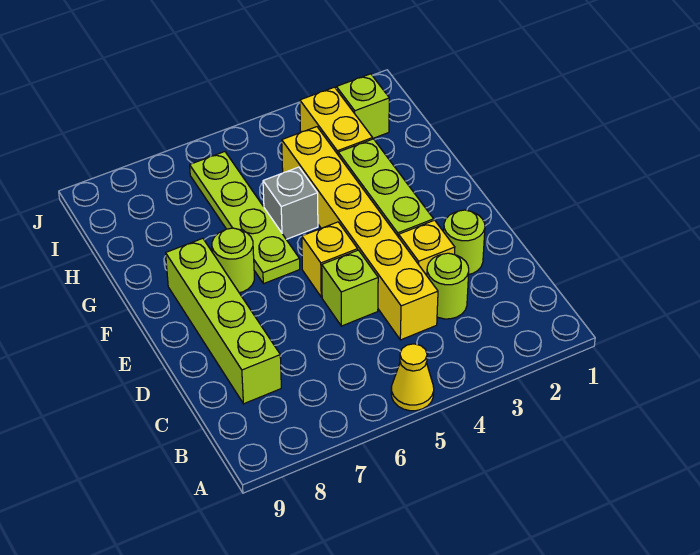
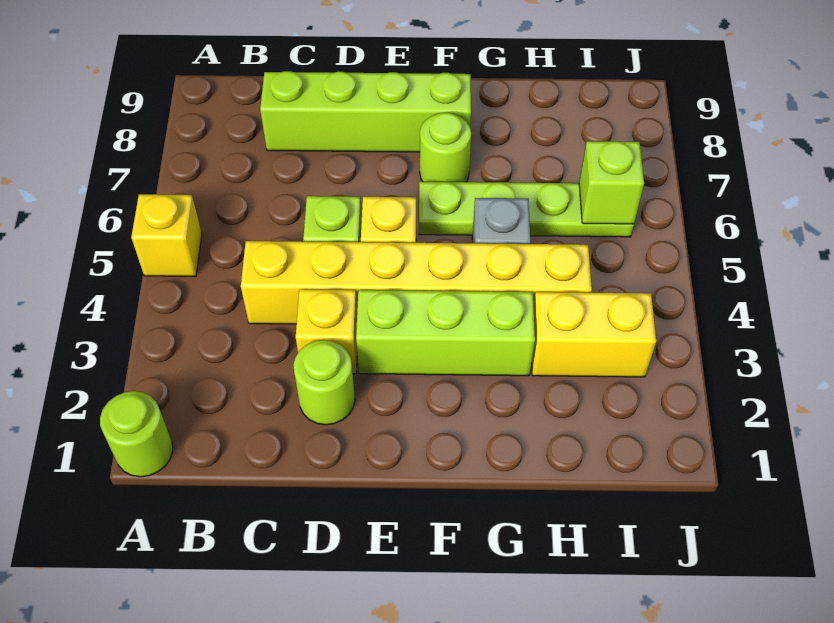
yellow cone A5 level 1 -> yellow brick A5 level 1
lime round brick C3 level 1 -> lime round brick A1 level 1
lime brick I2 level 1 -> lime brick I6 level 2

